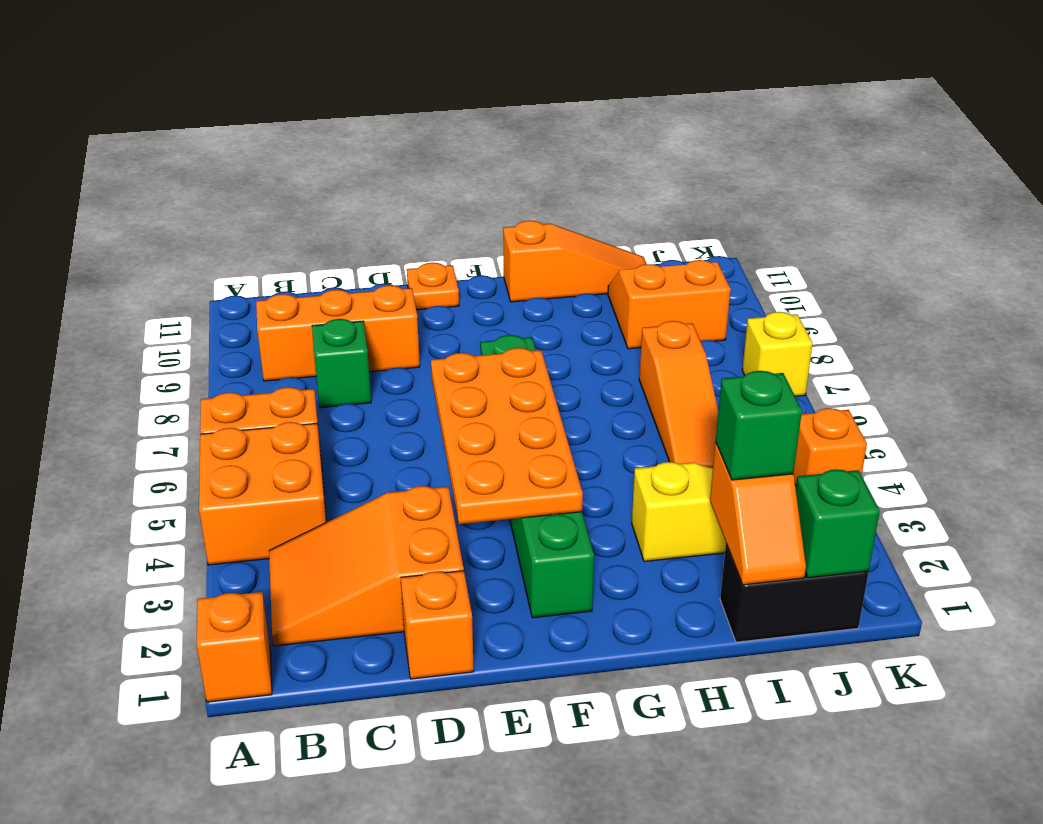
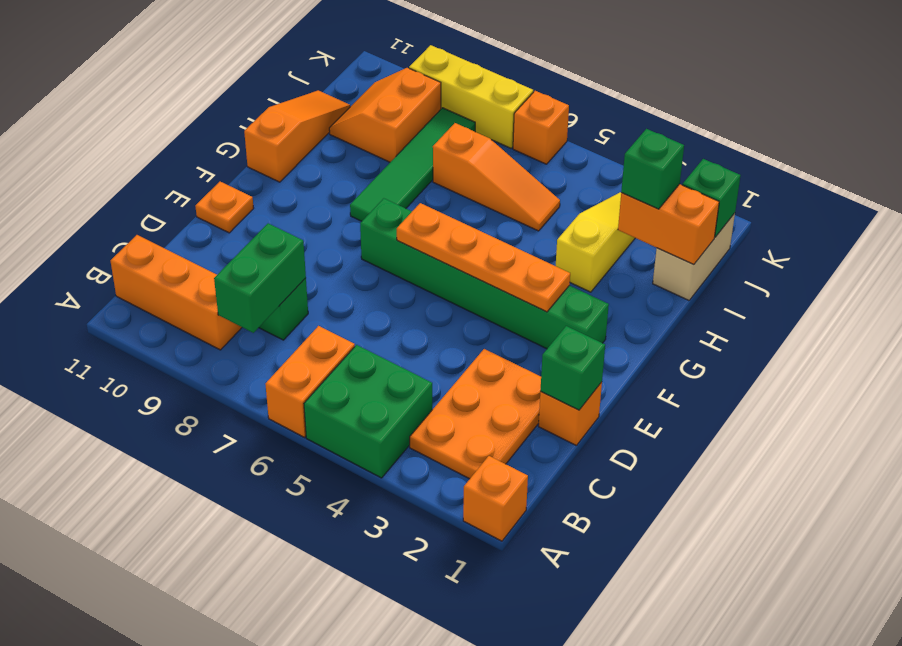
orange brick A4:B5 level 1 -> green brick A4:B5 level 1
orange slope B2:D3 level 1 top D -> orange plate B2:D3 level 1
none -> green brick B8:C8 level 2
orange brick B9:D9 level 1 -> orange brick B9:B11 level 1
none -> green brick D1 level 2
orange plate E3:F6 level 2 -> orange plate F3:F6 level 2
none -> green tile G8:J8 level 1
black brick I1:J1 level 1 -> tan brick I1:J1 level 1
orange slope I1:I2 level 2 top 2 -> orange brick I1:I2 level 2
orange brick K4 level 1 -> orange brick K6 level 1
yellow brick K7 level 1 -> yellow brick K7:K9 level 1

